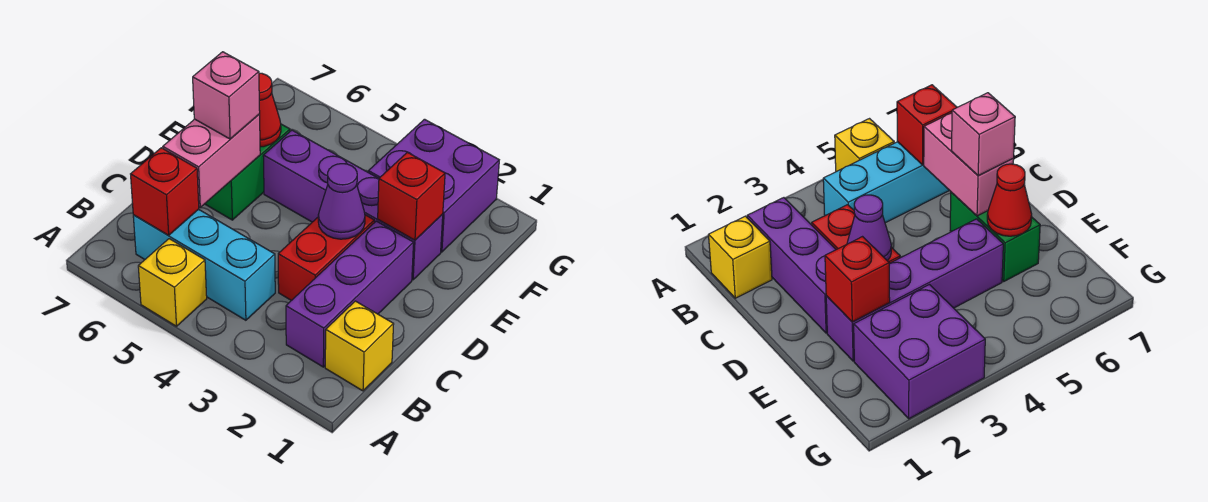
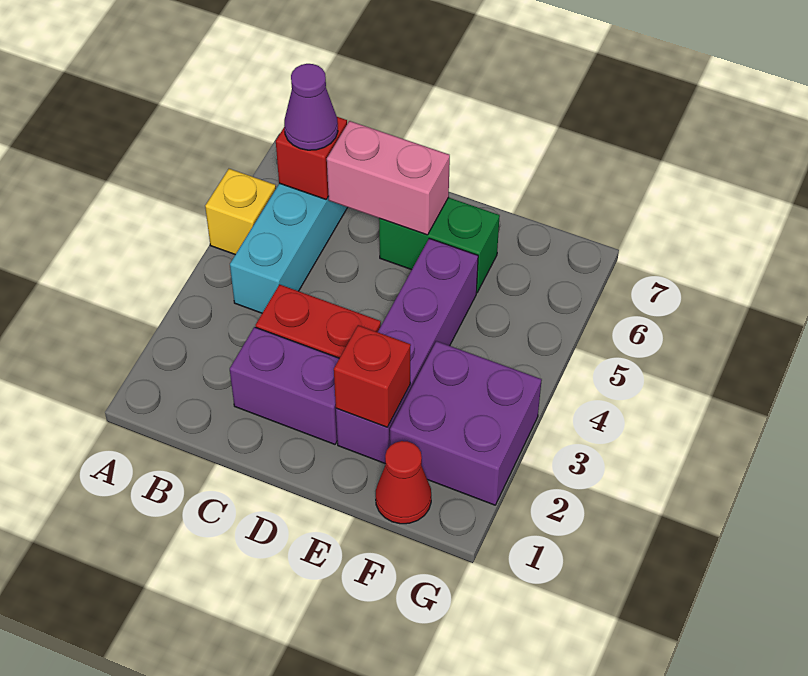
yellow brick B1 level 1 -> none
purple brick B2:D2 level 1 -> purple brick C2:D2 level 1
purple cone D3 level 2 -> purple cone B6 level 3
pink brick D6 level 3 -> none
red cone E6 level 2 -> red cone F1 level 1

